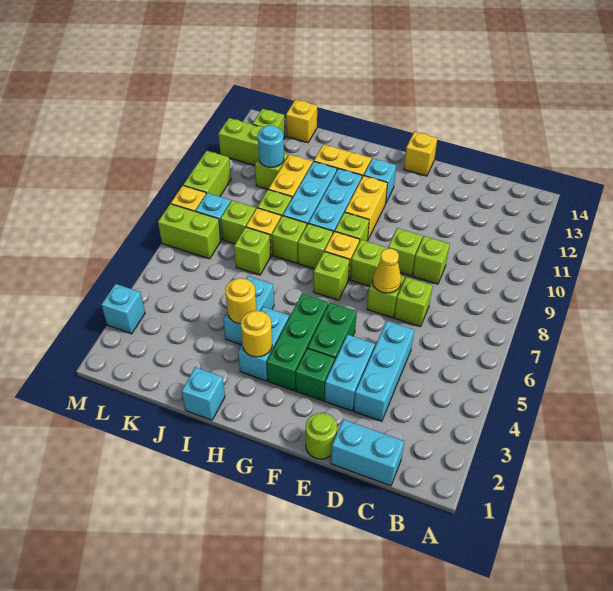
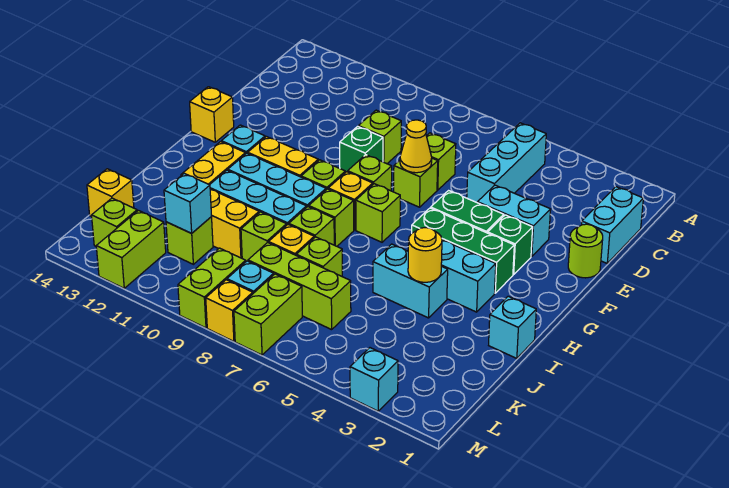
cyan brick D3:D5 level 1 -> cyan brick B5:D5 level 1
lime brick E9 level 1 -> green brick E9 level 1
yellow round brick H3 level 2 -> none
lime brick K8 level 1 -> lime brick K6:K8 level 1
cyan round brick K11 level 2 -> cyan brick K11 level 2
lime brick M9:M10 level 1 -> lime brick L9:M9 level 1

